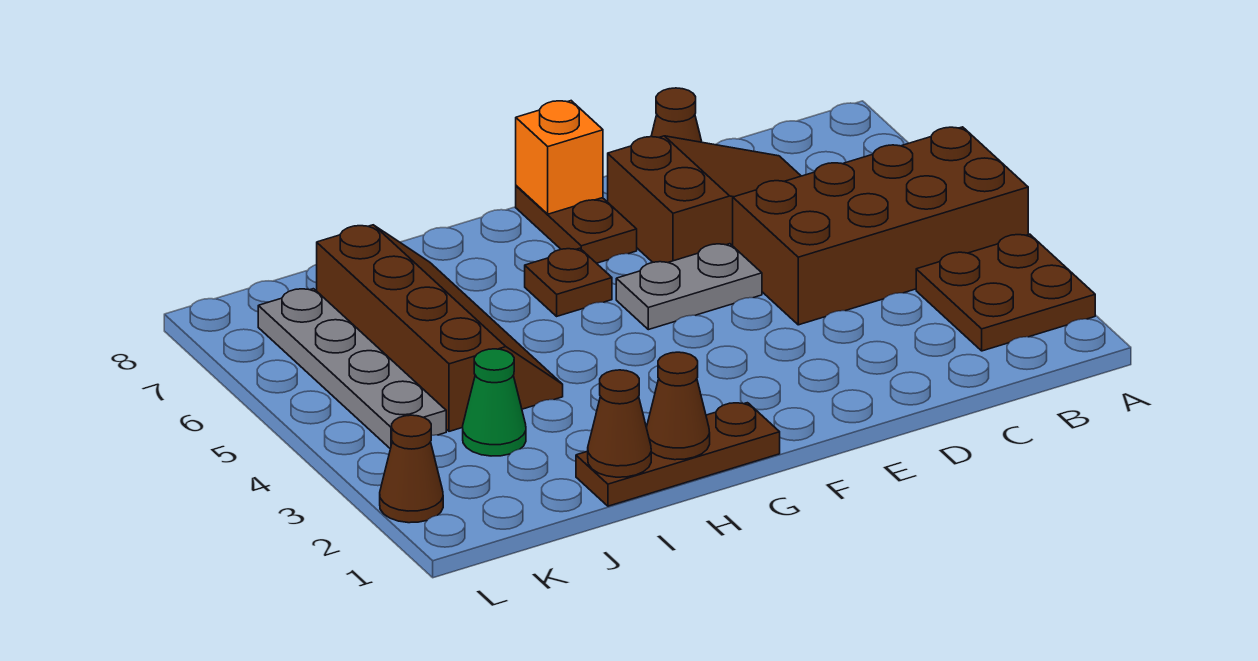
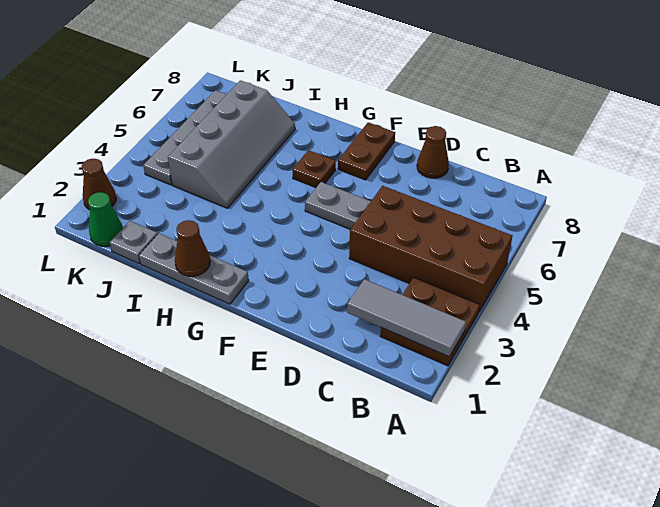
none -> grey tile A2:C2 level 2
brown slope C6:E7 level 1 top E -> none
orange brick F8 level 2 -> none
brown plate G1:I1 level 1 -> grey plate G1:I1 level 1
brown cone I1 level 2 -> none
brown slope I4:J7 level 1 top J -> grey slope I4:J7 level 1 top J
none -> grey plate J1 level 1
green cone J3 level 1 -> green cone K1 level 1

